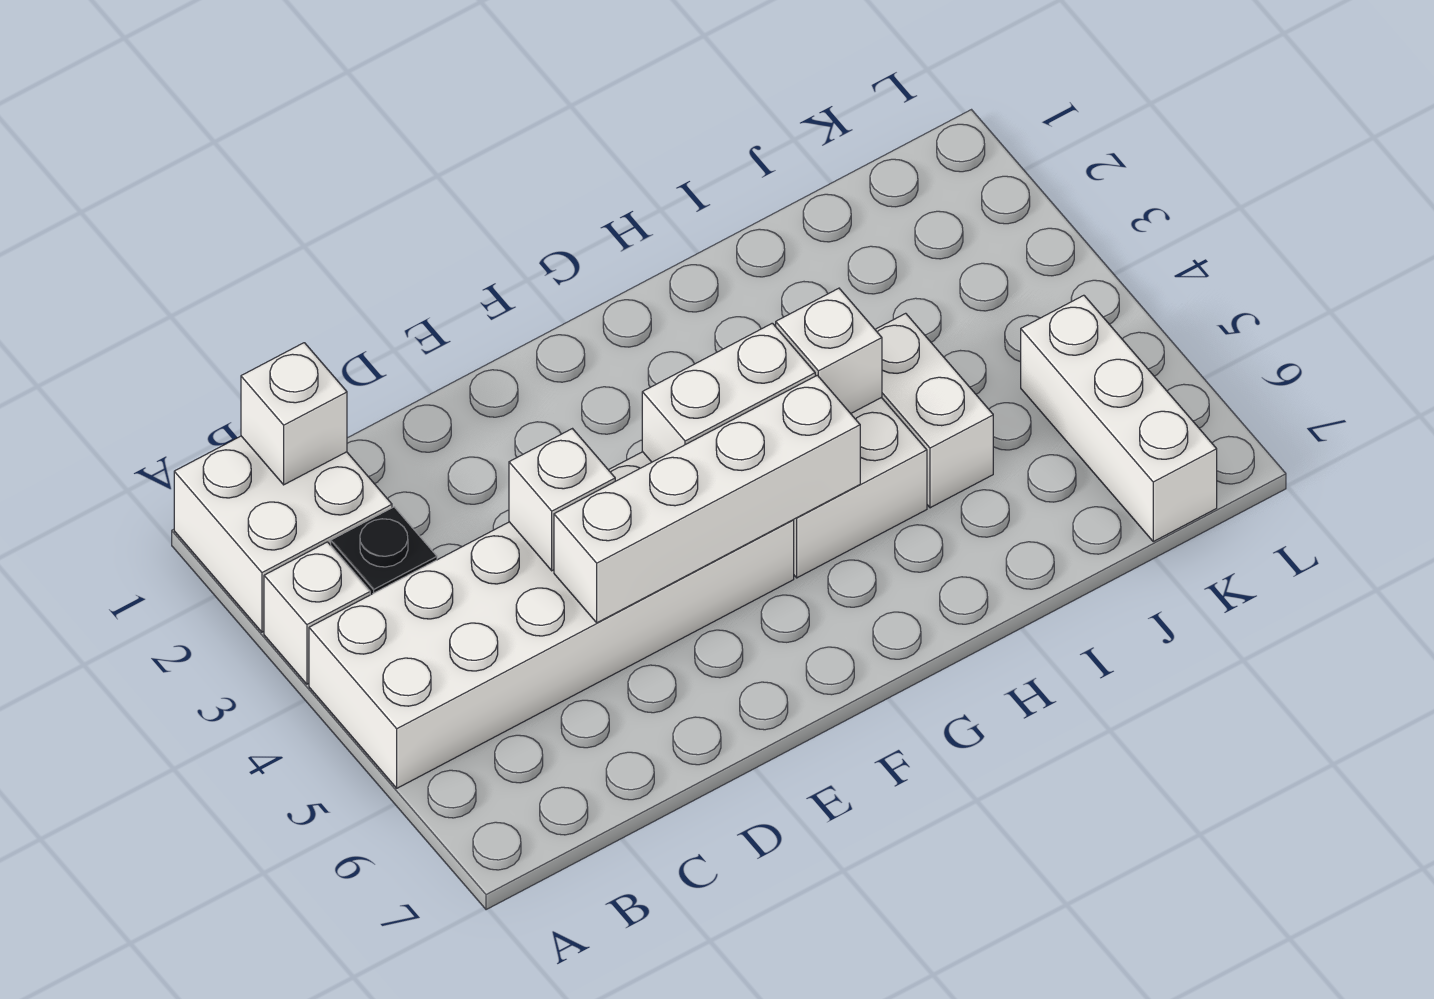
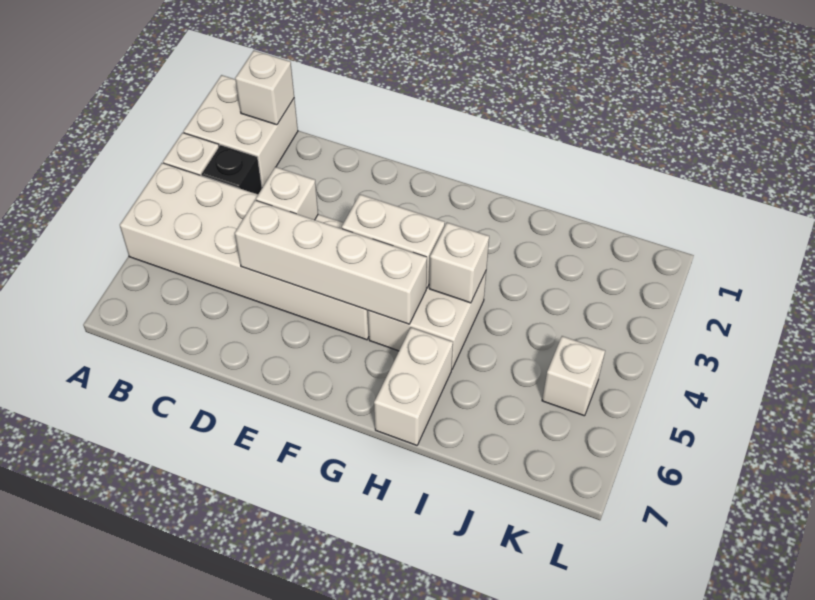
white brick I4:I5 level 1 -> white brick H6:H7 level 1
white brick K5:K7 level 1 -> white brick K5 level 1

